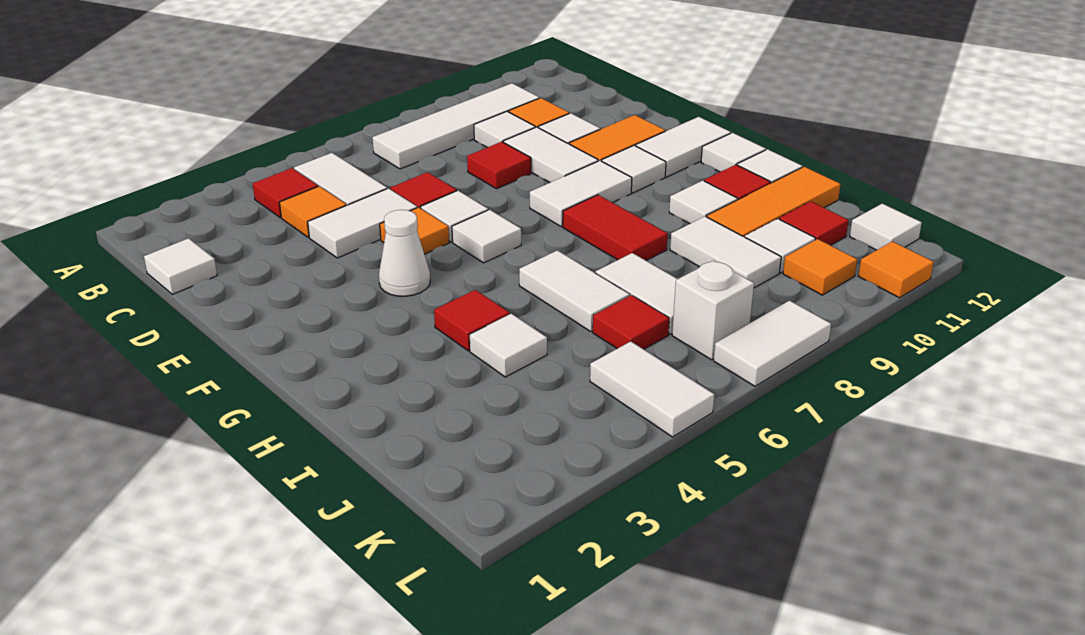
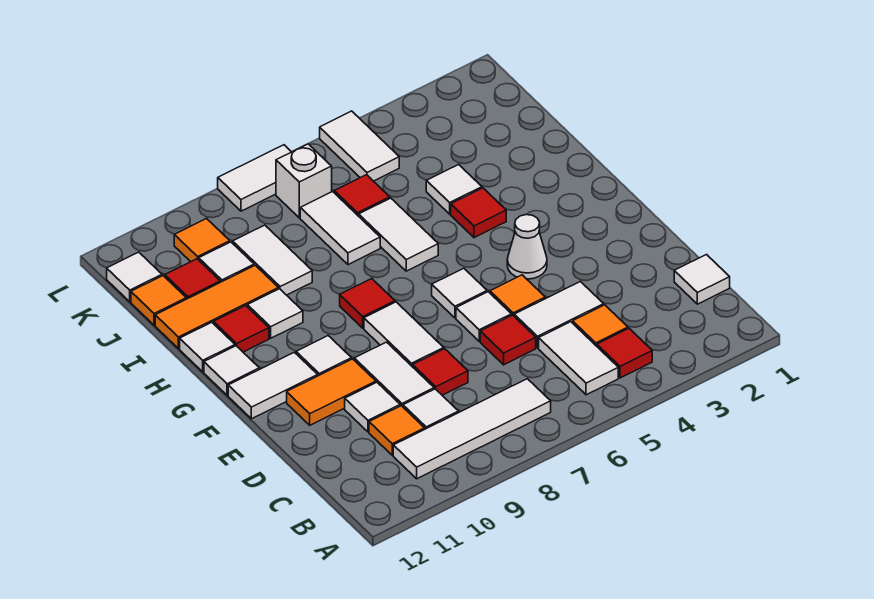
white tile F8:F9 level 1 -> white tile E8:F8 level 1
red tile G8:H8 level 1 -> red tile G8 level 1
orange tile L11 level 1 -> orange tile J12 level 1

